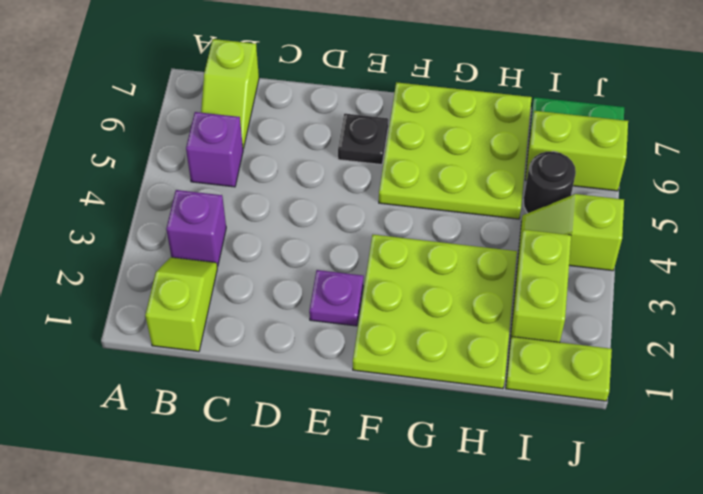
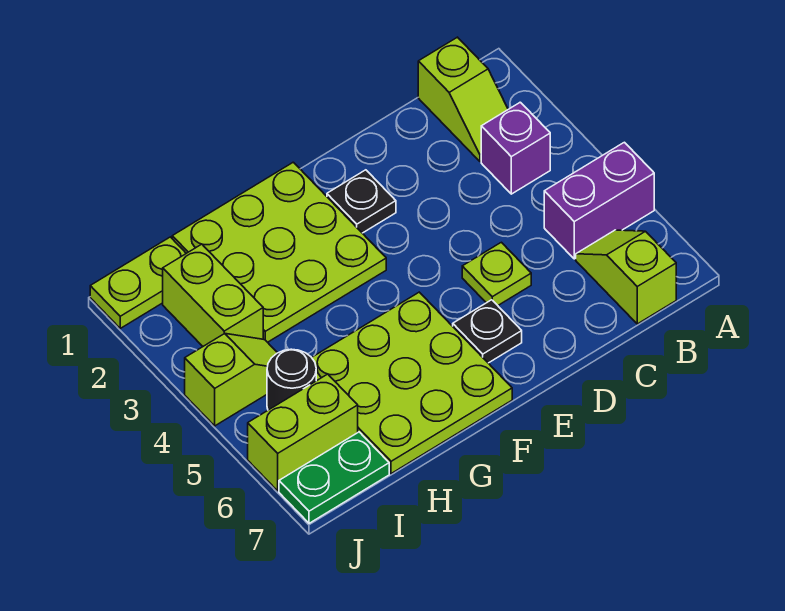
purple brick B5 level 1 -> purple brick A5:B5 level 1
none -> lime plate D5 level 1
purple plate E2 level 1 -> black plate E2 level 1

